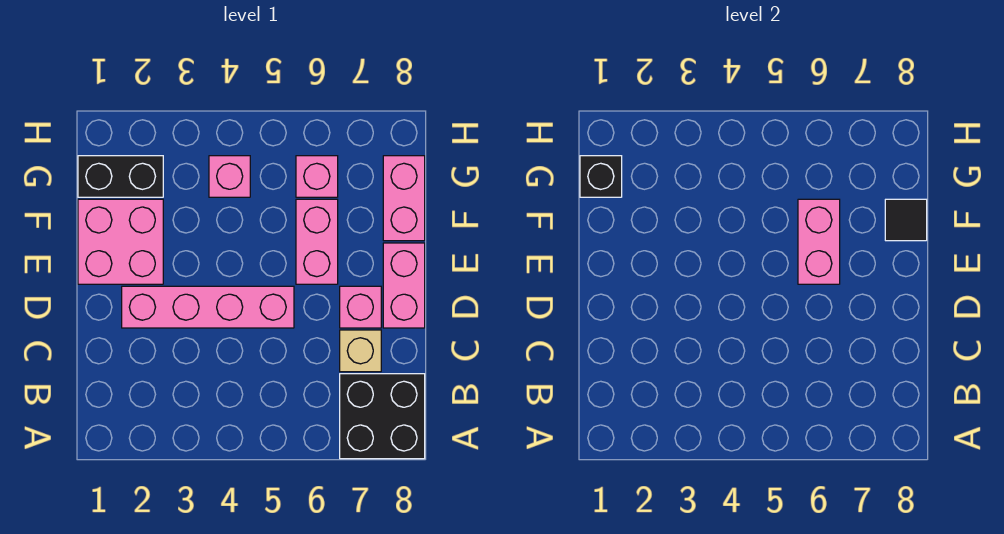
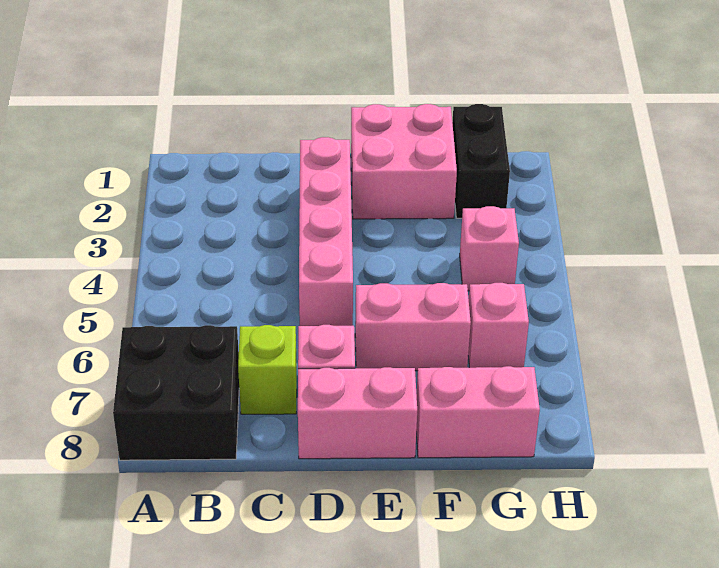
tan brick C7 level 1 -> lime brick C7 level 1
pink brick E6:F6 level 2 -> none
black tile F8 level 2 -> none
black brick G1 level 2 -> none

